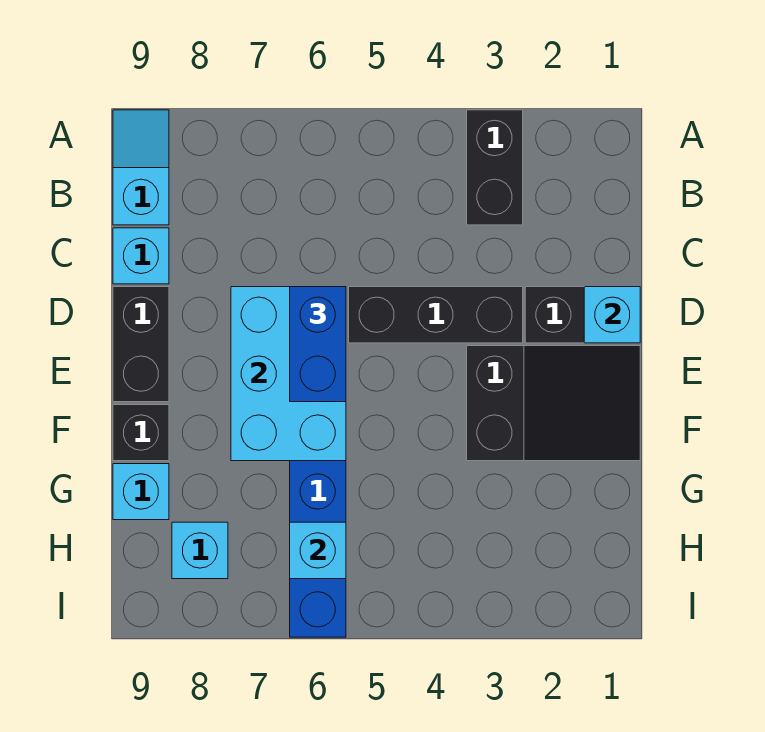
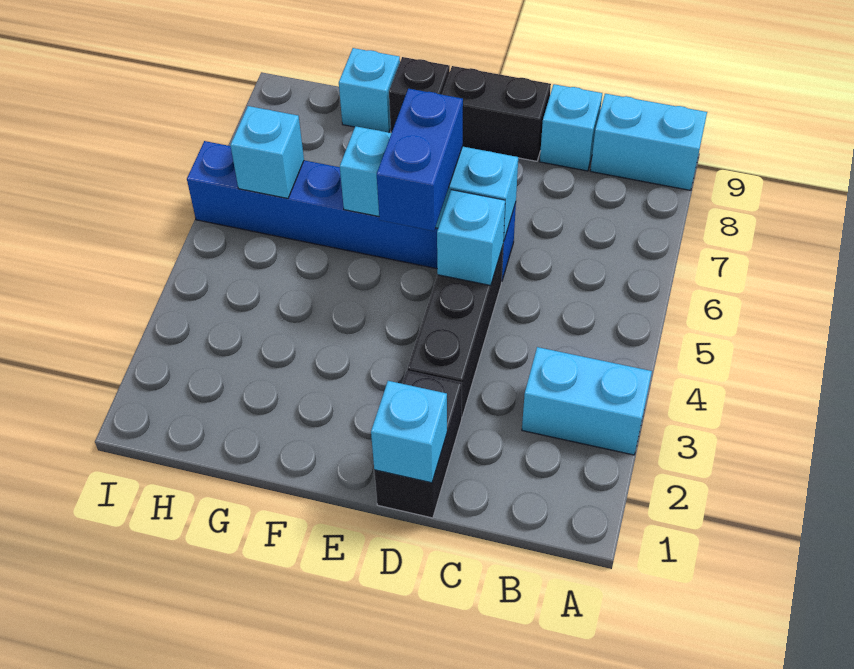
black brick A3:B3 level 1 -> cyan brick A3:B3 level 1
cyan slope A9:B9 level 1 top B -> cyan brick A9:B9 level 1
cyan brick D6:F7 level 2 -> cyan brick D6:F6 level 2
blue brick D6:E6 level 3 -> blue brick E5:E6 level 3
black slope E1:F3 level 1 top 3 -> none
cyan brick H8 level 1 -> cyan brick D5 level 2

